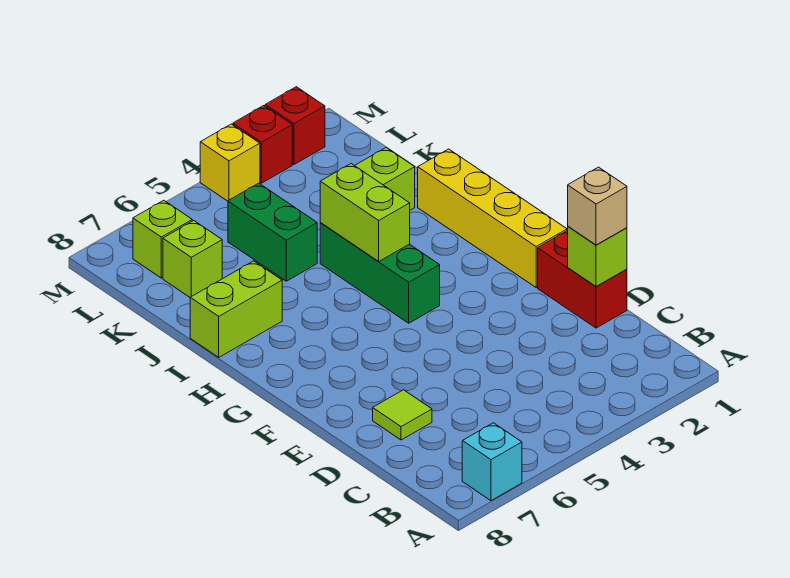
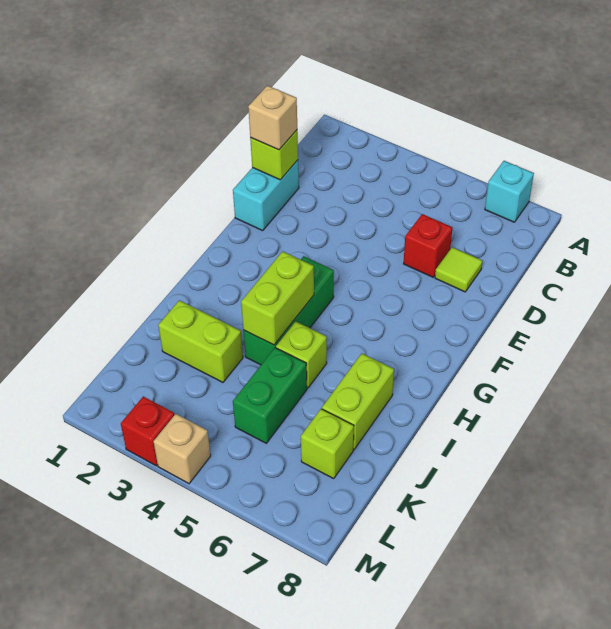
red brick D1:E1 level 1 -> cyan brick D1:E1 level 1
yellow brick F1:I1 level 1 -> none
lime brick I7:I8 level 1 -> lime brick I7:J7 level 1
lime brick L7 level 1 -> lime brick I5 level 1
red brick M2 level 1 -> red brick D6 level 1
yellow brick M4 level 1 -> tan brick M4 level 1

